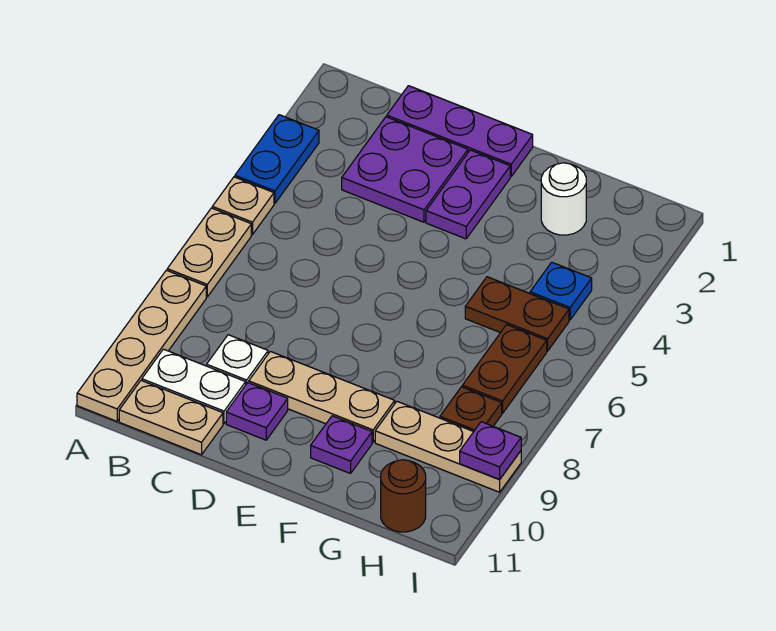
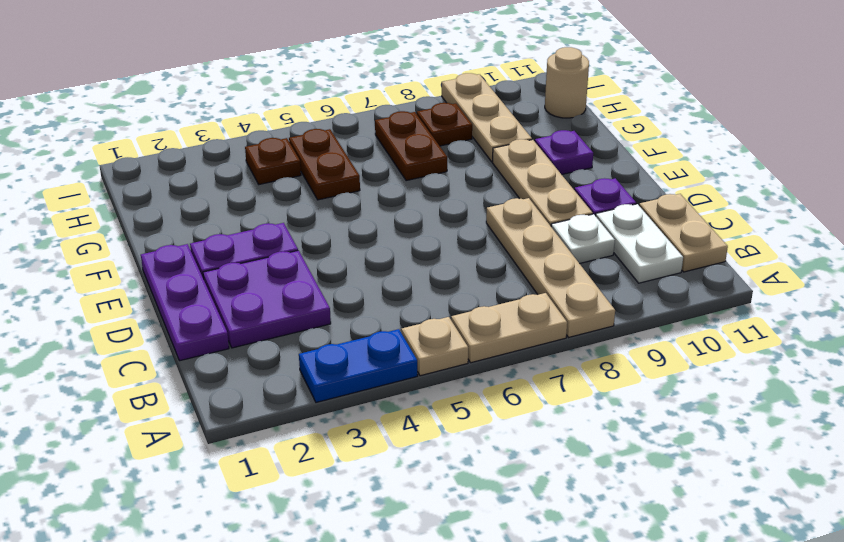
tan plate A8:A11 level 1 -> tan plate A8:D8 level 1
white round brick G2 level 1 -> none
blue plate H4 level 1 -> brown plate H4 level 1
brown plate H6:H7 level 1 -> brown plate G7:H7 level 1
brown round brick H11 level 1 -> tan round brick H11 level 1
purple plate I9 level 2 -> none

